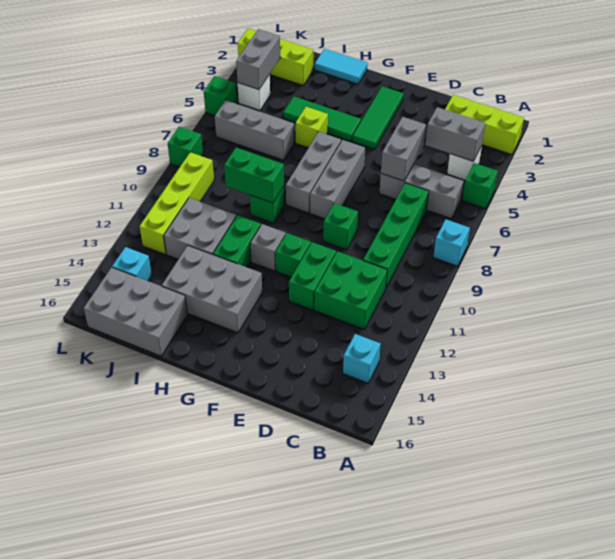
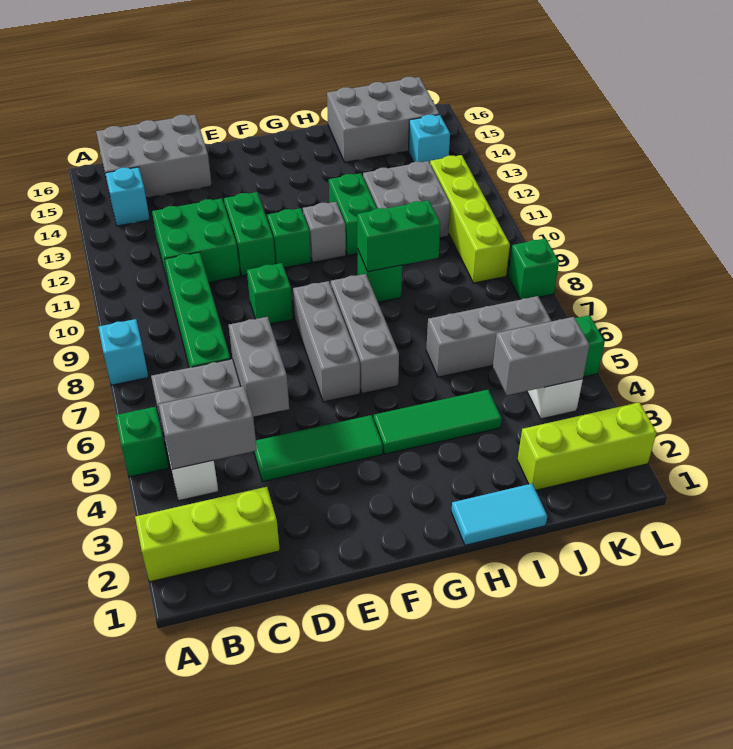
green tile F2:F4 level 1 -> green tile D4:F4 level 1
grey brick G13:I14 level 1 -> grey brick B15:D16 level 1
lime brick H5 level 1 -> none
grey brick K3:K4 level 2 -> grey brick J4:K4 level 2

